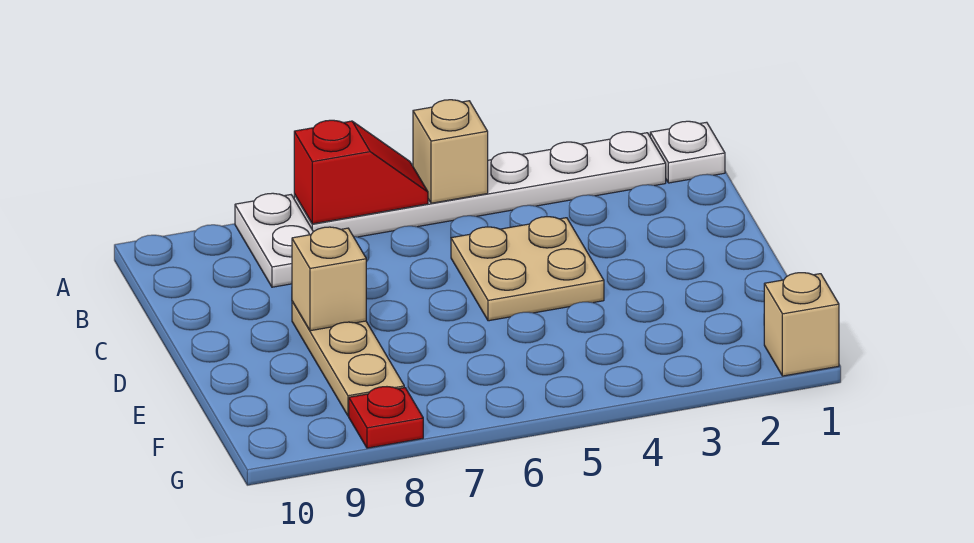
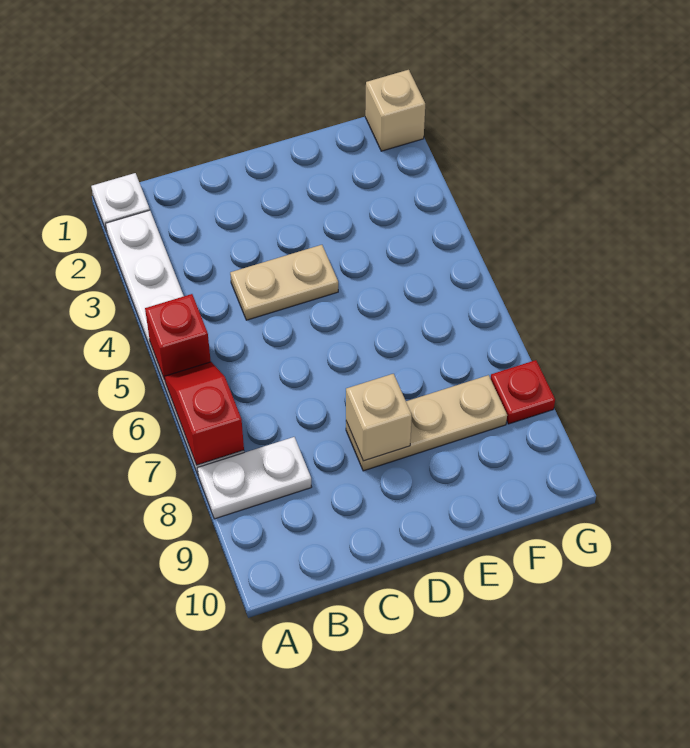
tan brick A5 level 2 -> red brick A5 level 2
tan plate C4:D5 level 1 -> tan plate C4:D4 level 1

